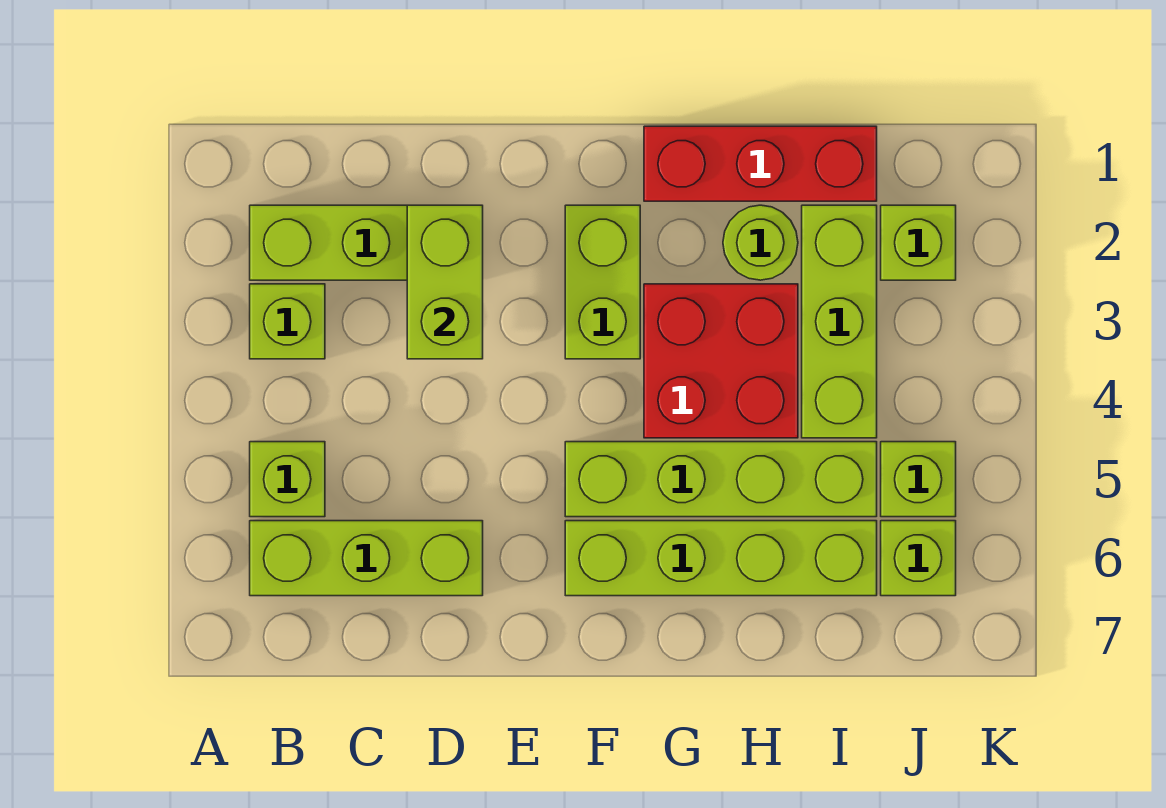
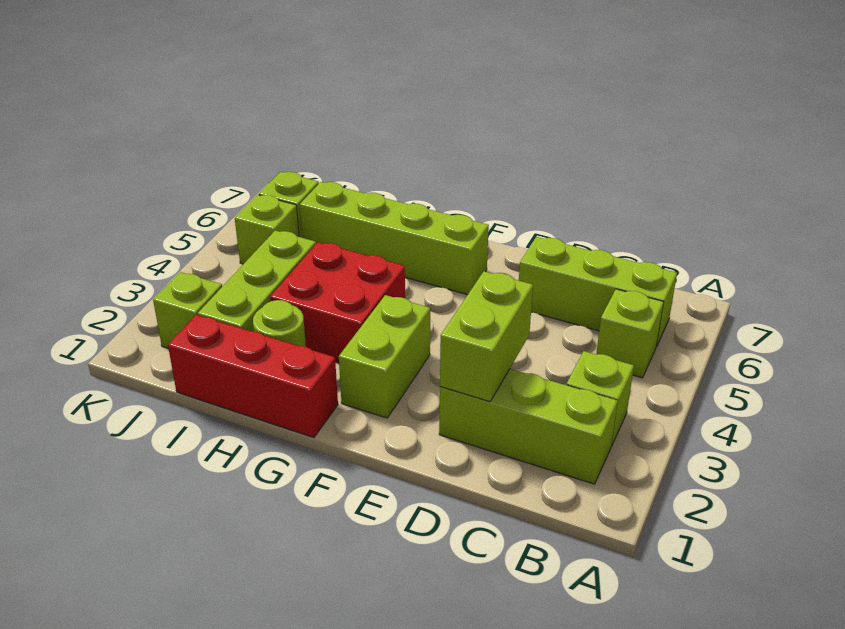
lime brick F5:I5 level 1 -> none

